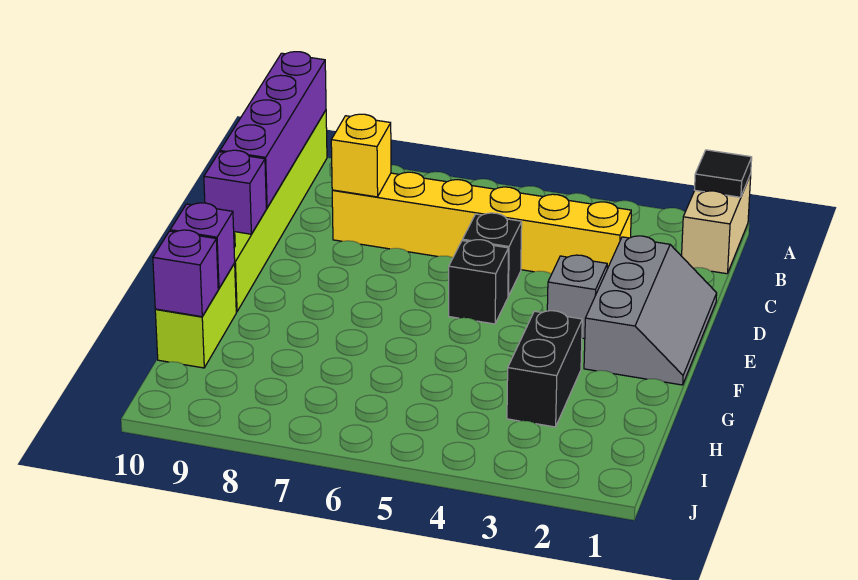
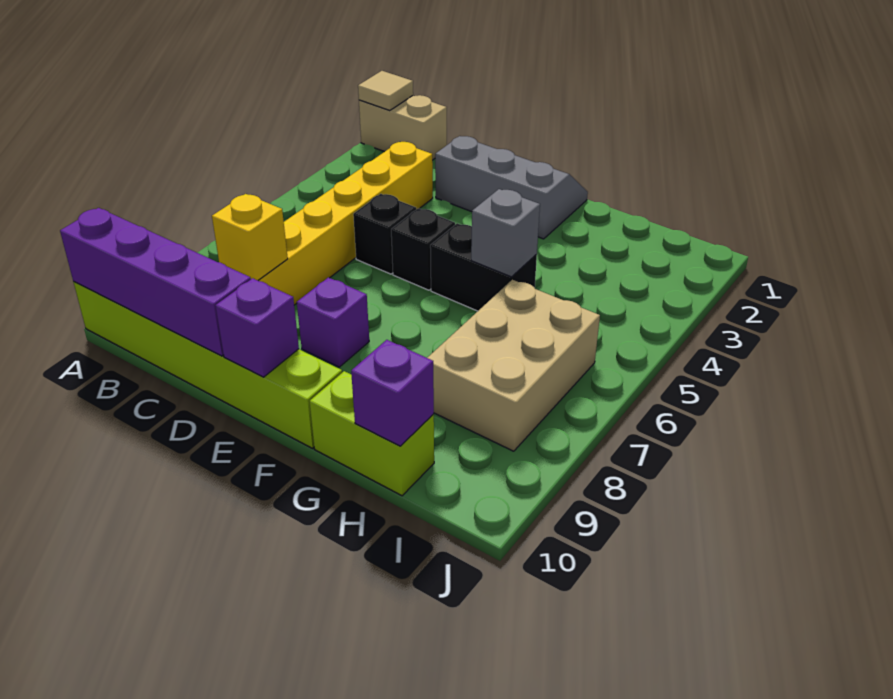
black tile A1 level 2 -> tan tile A1 level 2
grey brick E3 level 1 -> grey brick G5 level 2
black brick G3:H3 level 1 -> black brick F5:G5 level 1
purple brick G10 level 2 -> purple brick E8 level 1
none -> tan brick H6:I8 level 1

